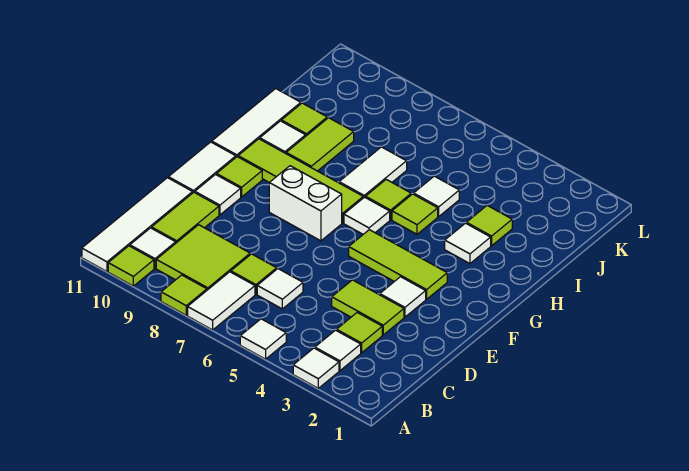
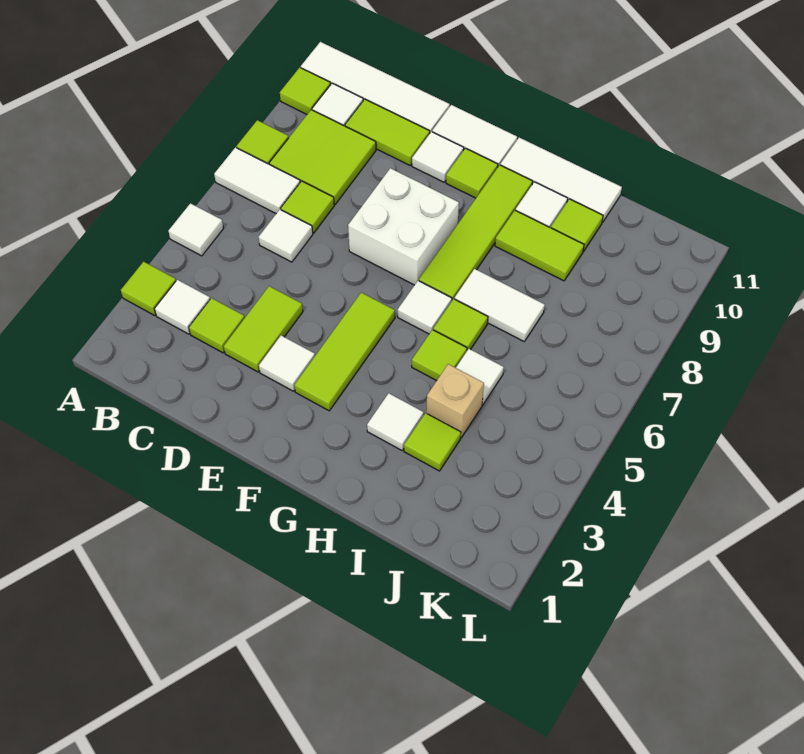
white tile A3 level 1 -> lime tile A3 level 1
white brick F7:F8 level 1 -> white brick E7:F8 level 1
none -> tan brick I4 level 1

